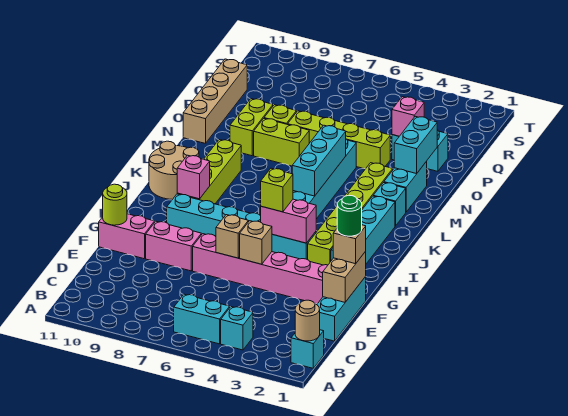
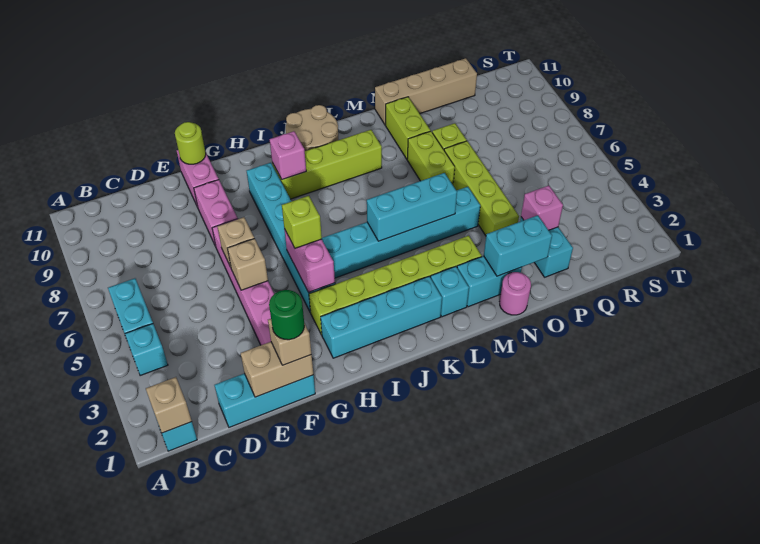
tan round brick B1 level 2 -> tan brick B1 level 2
none -> pink round brick N1 level 1
lime brick N9:O9 level 1 -> lime brick N9:N10 level 1

